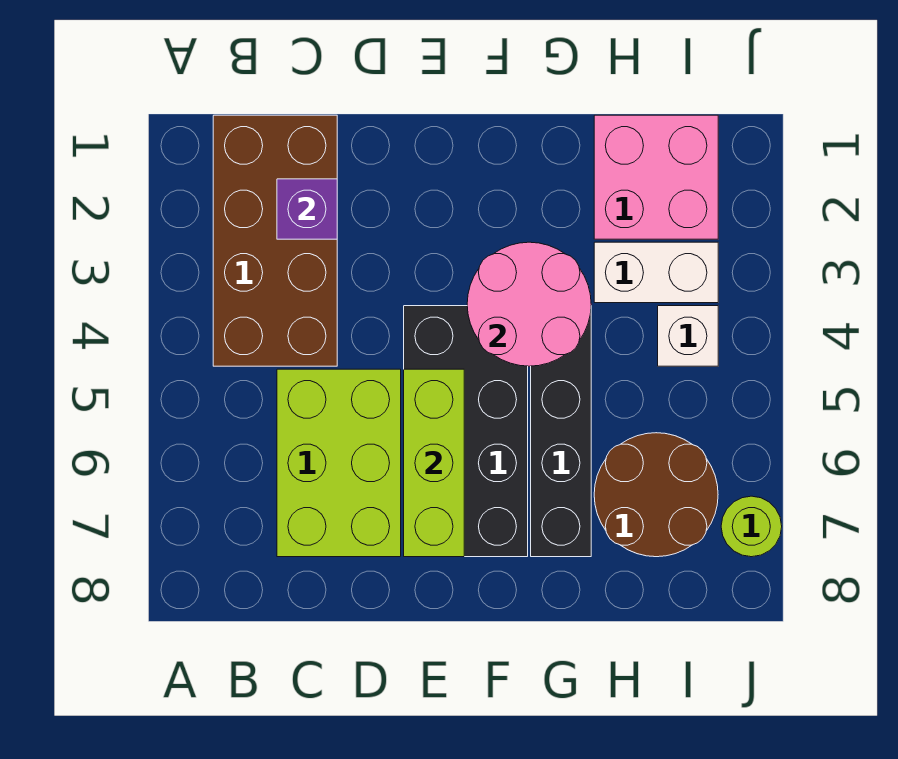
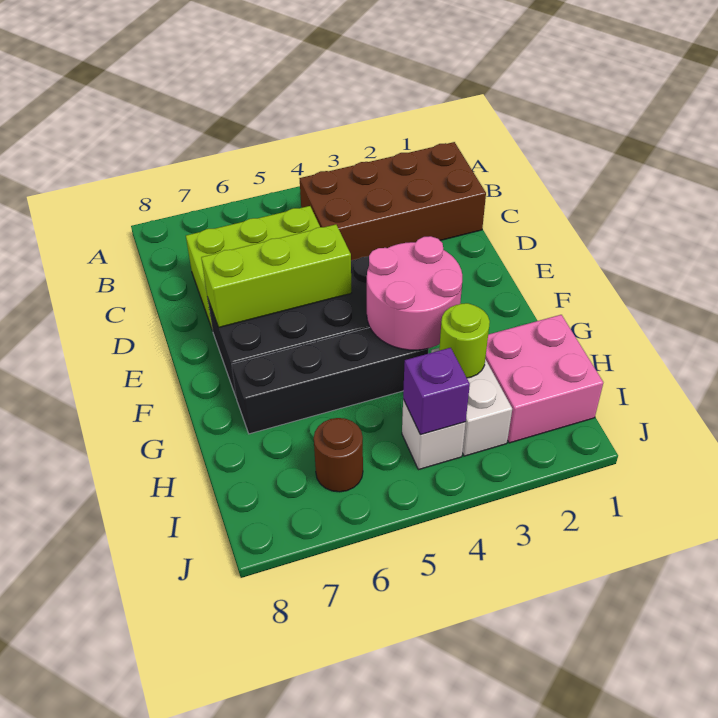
purple brick C2 level 2 -> purple brick I4 level 2
brown round brick H6:I7 level 1 -> brown round brick I6 level 1
lime round brick J7 level 1 -> lime round brick H3 level 2

